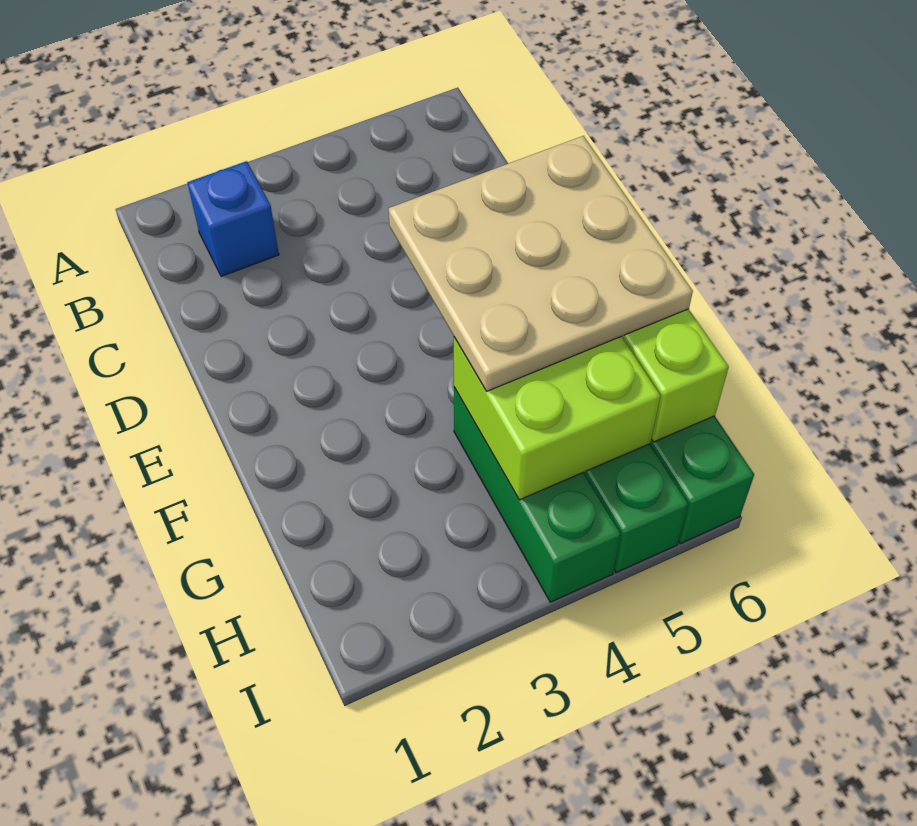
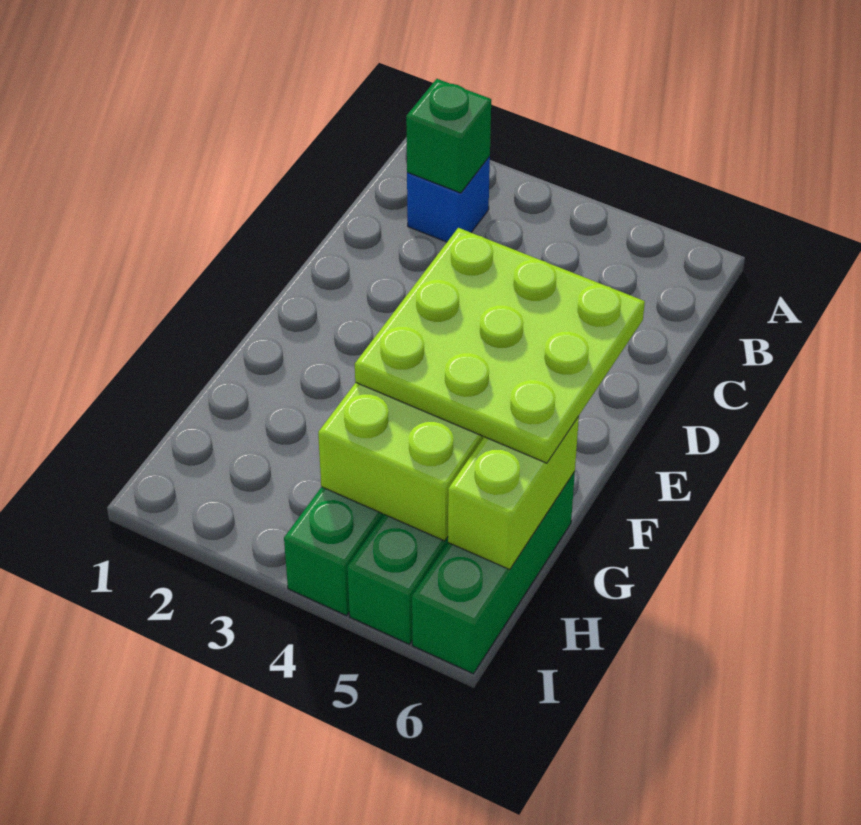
none -> green brick B2 level 2
tan plate E4:G6 level 3 -> lime plate E4:G6 level 3

